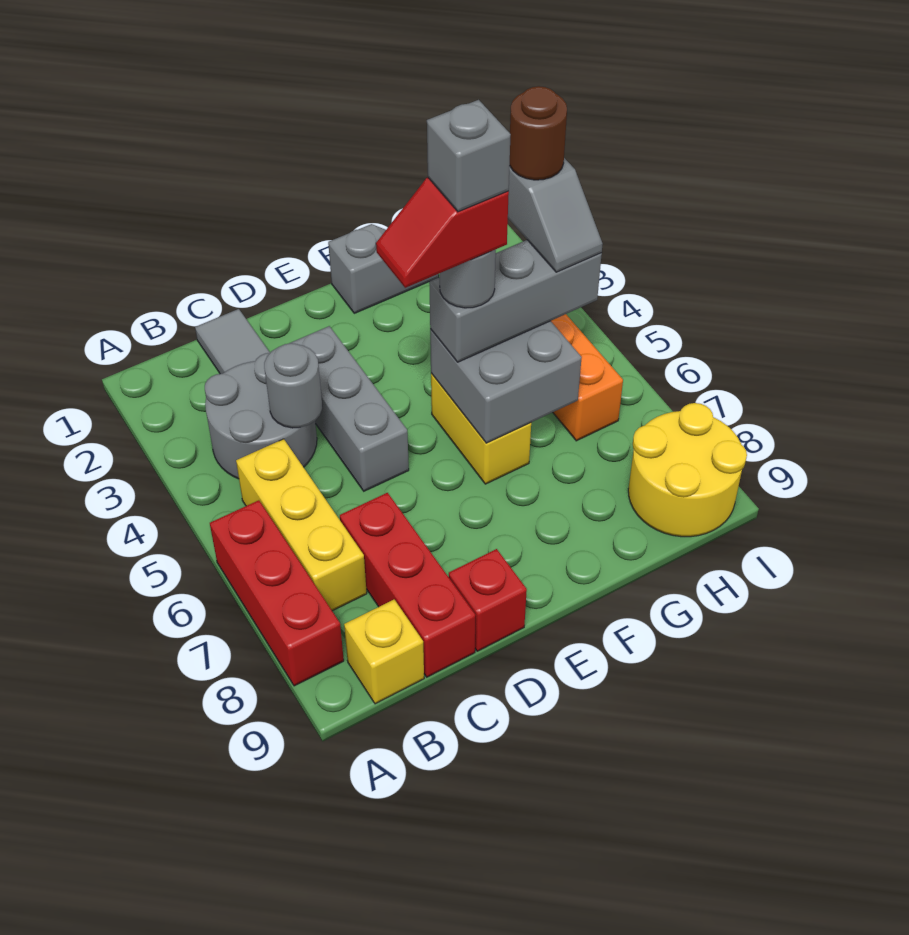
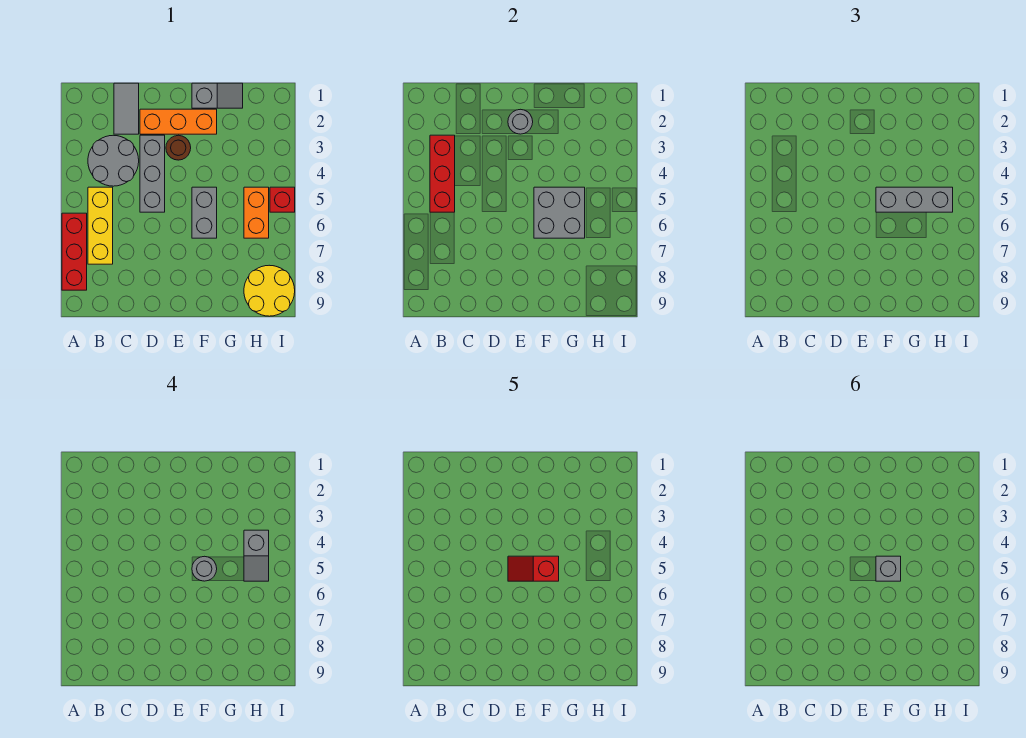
yellow brick B9 level 1 -> none
grey round brick C4 level 2 -> grey round brick E2 level 2
red brick C7:C9 level 1 -> red brick B3:B5 level 2
none -> orange brick D2:F2 level 1
red brick D9 level 1 -> red brick I5 level 1
yellow brick F5:F6 level 1 -> grey brick F5:F6 level 1
brown round brick H4 level 5 -> brown round brick E3 level 1

